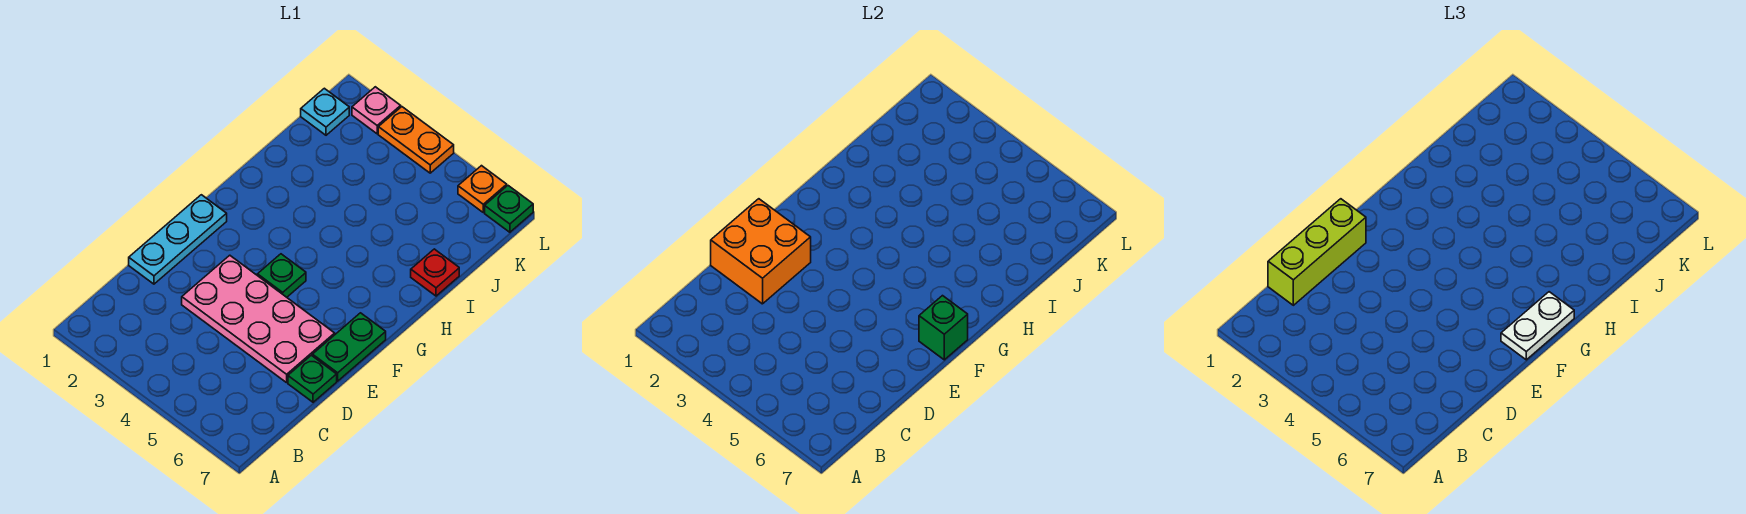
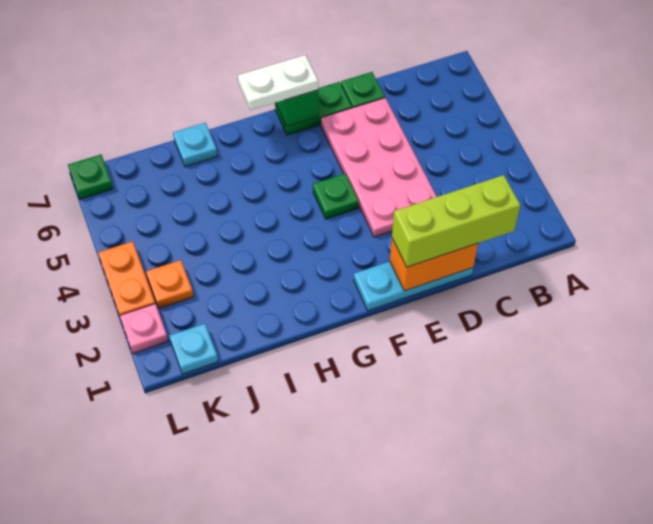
orange brick D1:E2 level 2 -> orange brick D1:E1 level 2
red plate I7 level 1 -> cyan plate I7 level 1
orange plate L6 level 1 -> orange plate K3 level 1

